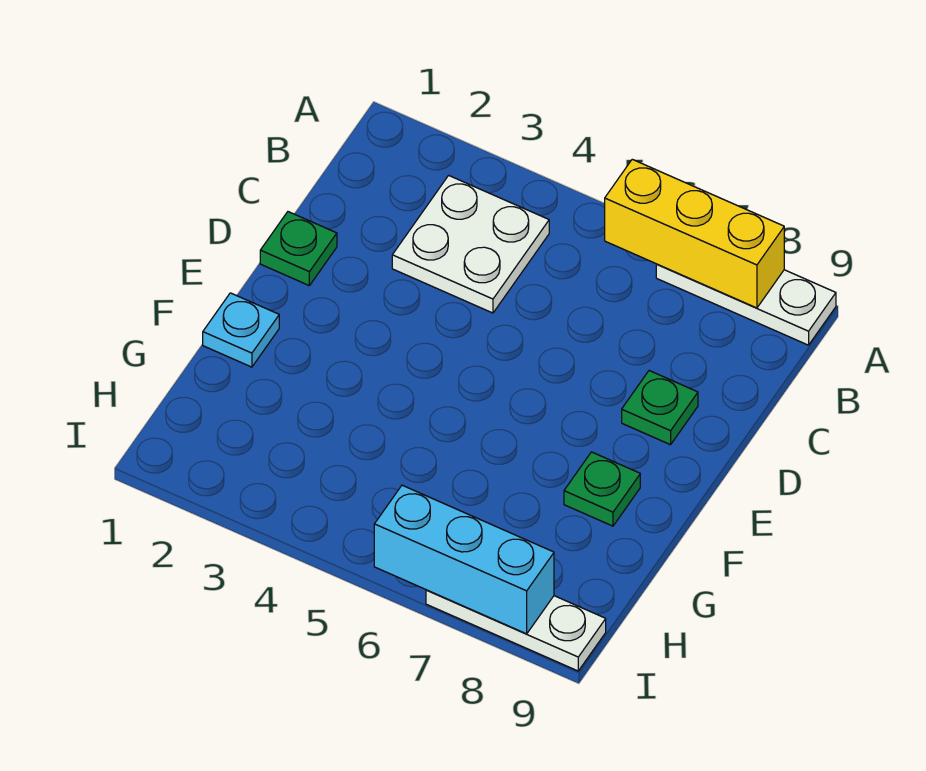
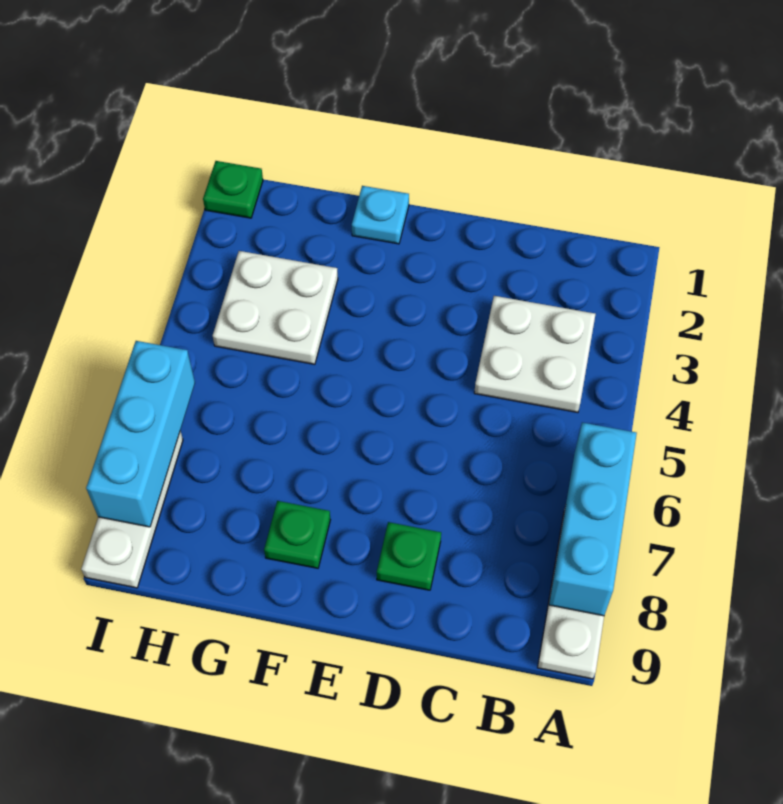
yellow brick A6:A8 level 2 -> cyan brick A6:A8 level 2
green plate D1 level 1 -> green plate I1 level 1
none -> white plate G3:H4 level 1

